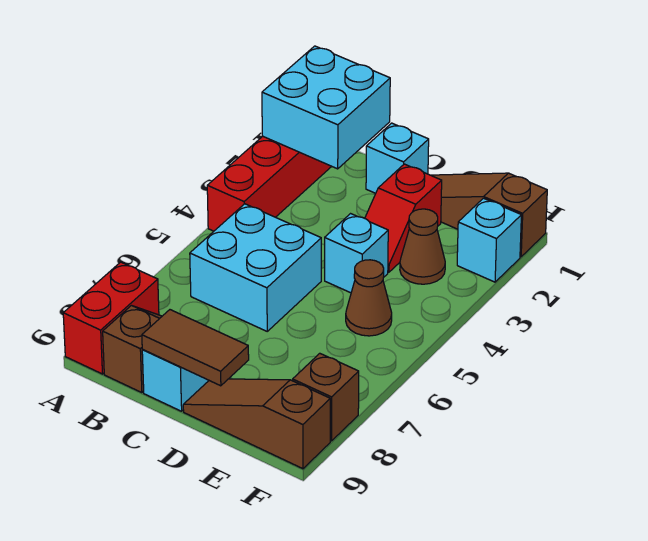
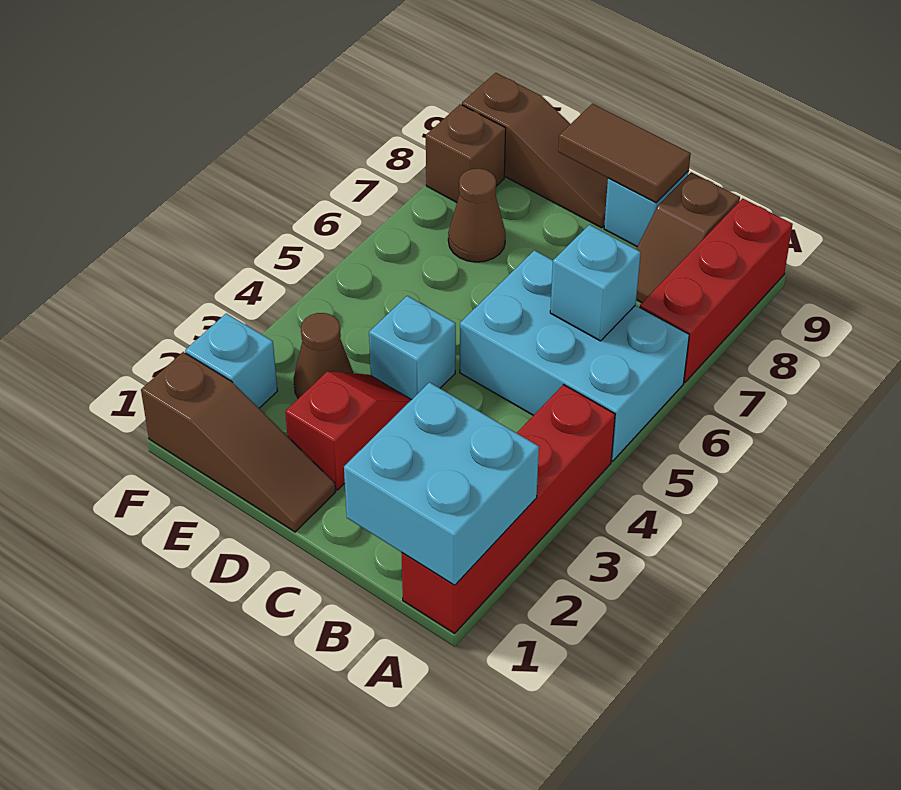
red brick A8:A9 level 1 -> red brick A7:A9 level 1
cyan brick B5:C6 level 1 -> cyan brick A5:C6 level 1
cyan brick C1 level 1 -> cyan brick B6 level 2
brown cone E5 level 1 -> brown cone E7 level 1

